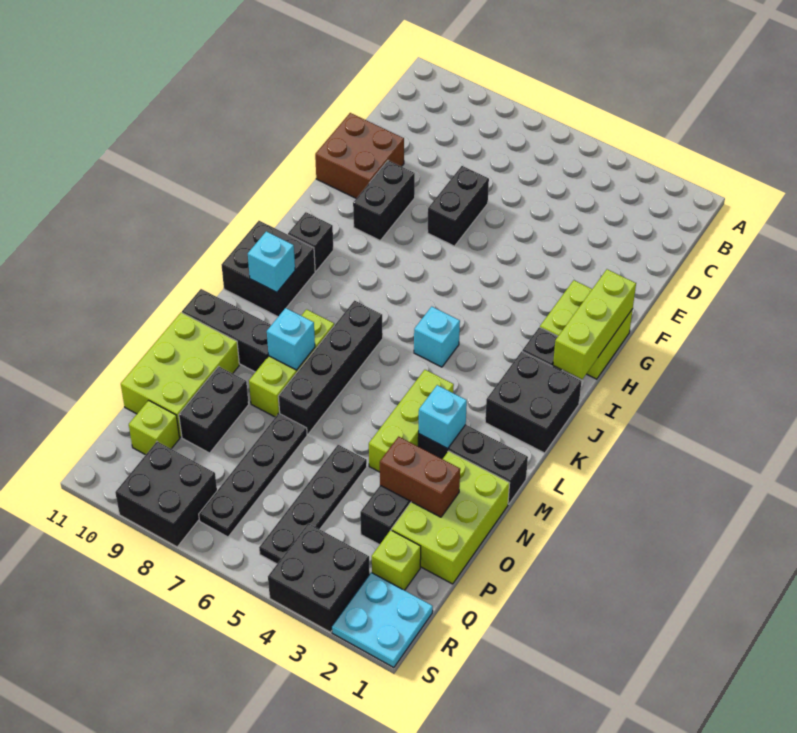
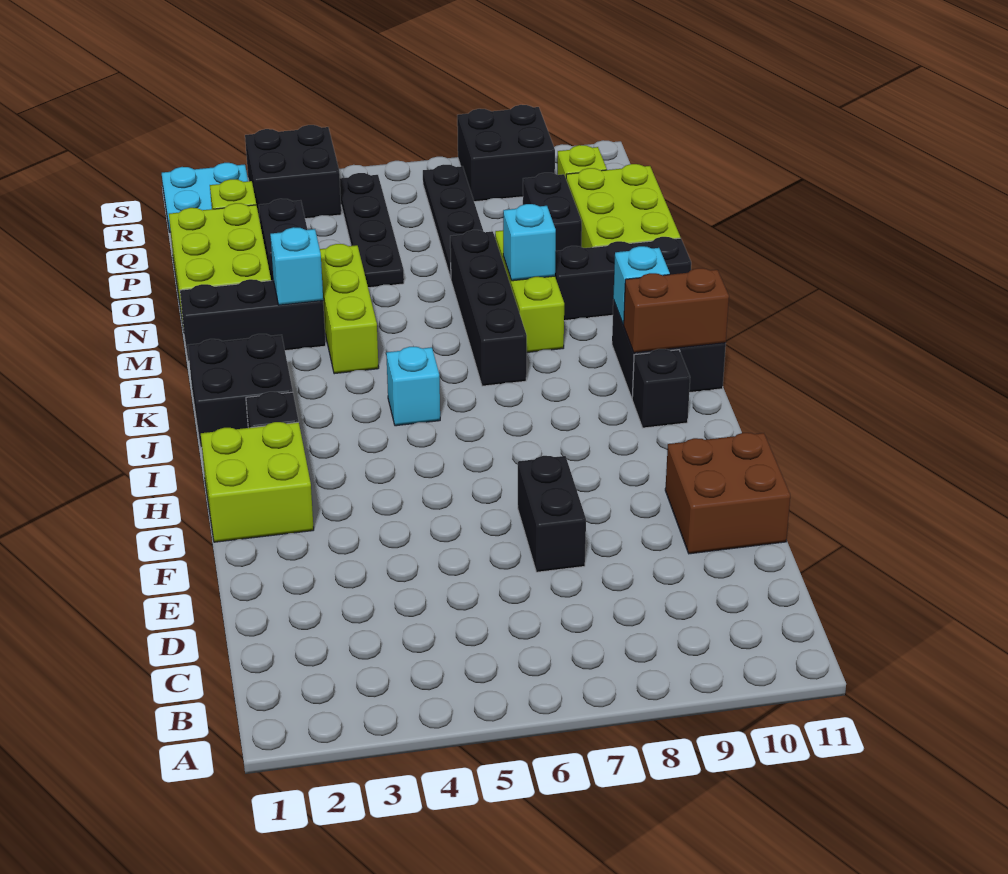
black brick F9:G9 level 1 -> none
lime brick G1:I1 level 2 -> none
brown brick O2:O3 level 2 -> brown brick J10:J11 level 2

